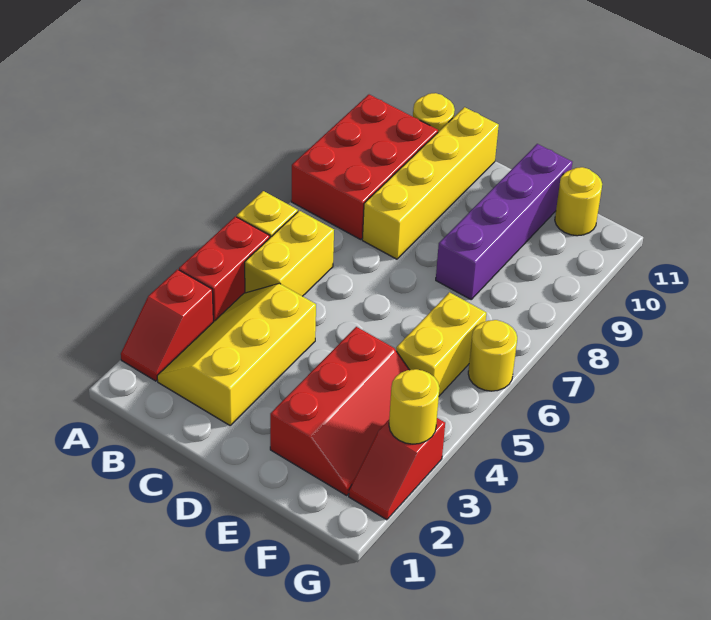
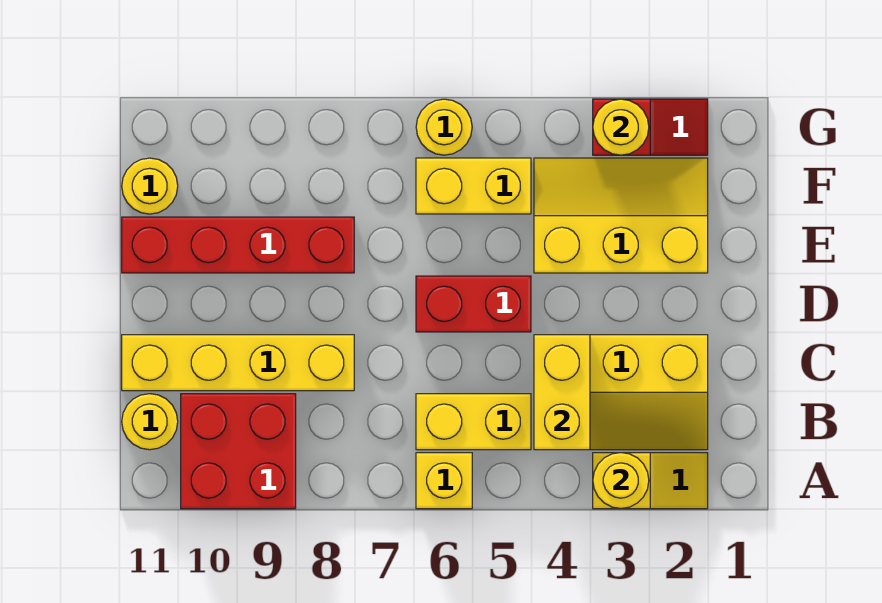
red slope A2:A3 level 1 top 3 -> yellow slope A2:A3 level 1 top 3
none -> yellow round brick A3 level 2
red brick A4:A5 level 1 -> red brick D5:D6 level 1
red brick A8:B10 level 1 -> red brick A9:B10 level 1
none -> yellow brick B4:C4 level 2
red slope E2:F4 level 1 top E -> yellow slope E2:F4 level 1 top E
purple brick E8:E11 level 1 -> red brick E8:E11 level 1

